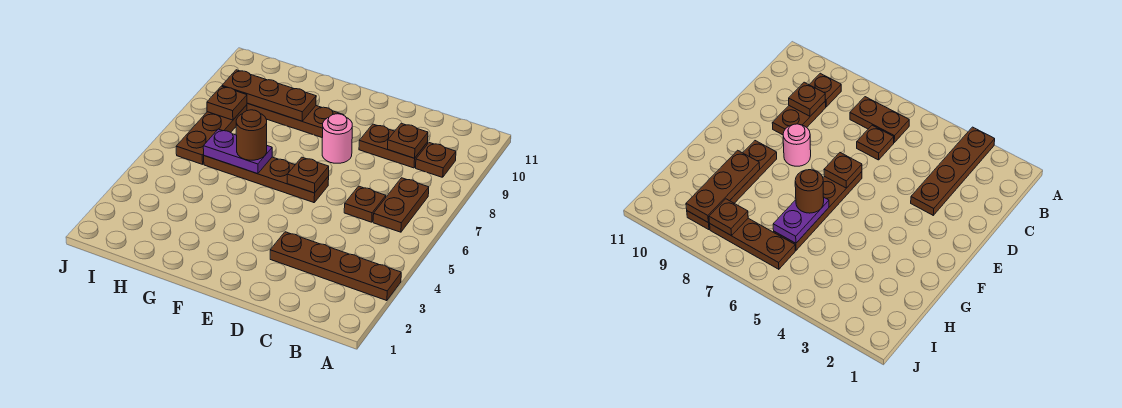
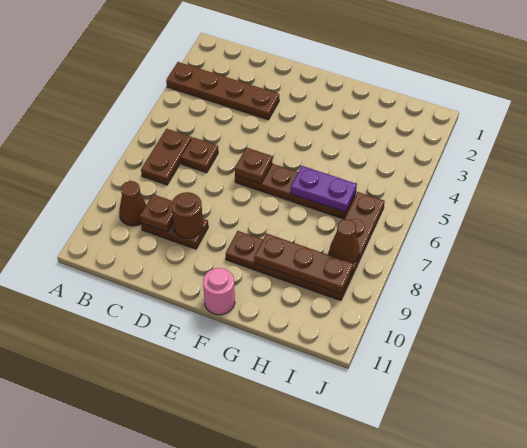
brown plate B9 level 1 -> brown cone B9 level 1
pink round brick E8 level 1 -> pink round brick F11 level 1
brown round brick G6 level 3 -> brown round brick D9 level 2
brown plate I8 level 2 -> brown cone I8 level 2

